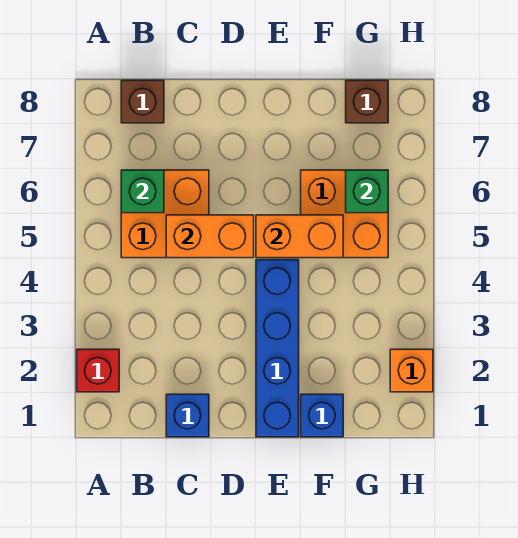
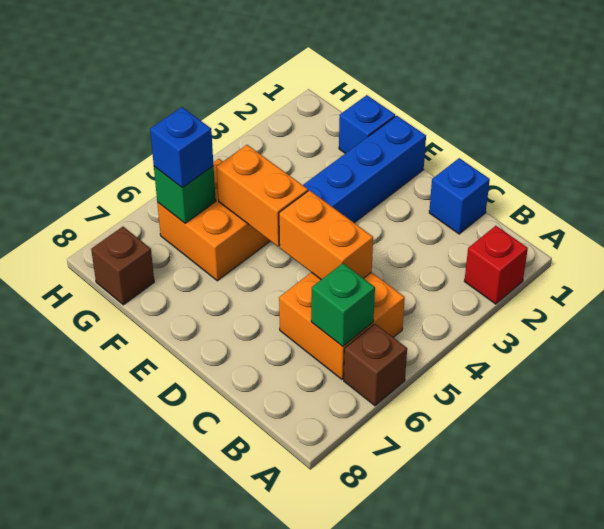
brown brick B8 level 1 -> brown brick A6 level 1
none -> blue brick G6 level 3
orange brick H2 level 1 -> none

